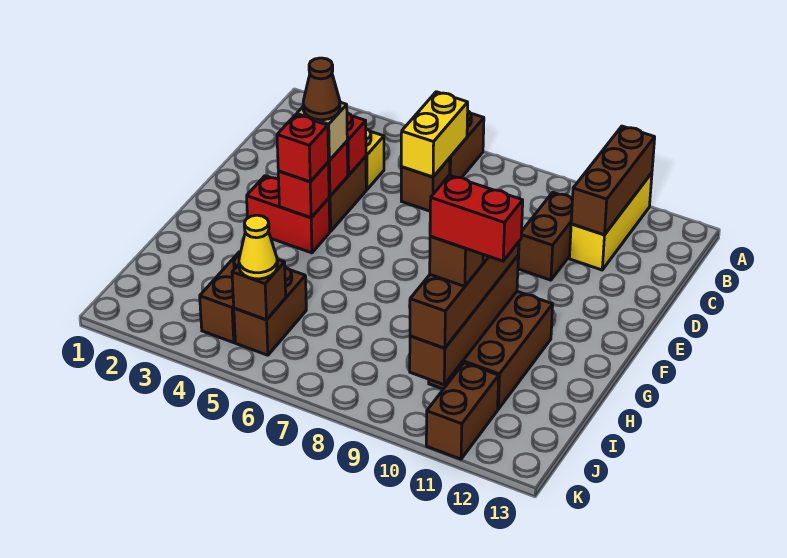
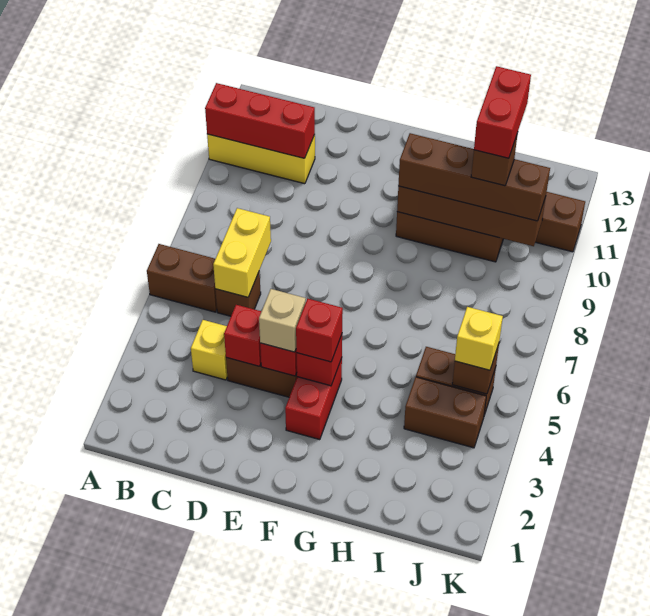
brown brick A11:C11 level 2 -> red brick A11:C11 level 2
yellow brick B6:C6 level 2 -> yellow brick C6:C7 level 2
brown brick C10:D10 level 1 -> none
brown cone E4 level 4 -> none
yellow cone J5 level 3 -> yellow brick J5 level 3

